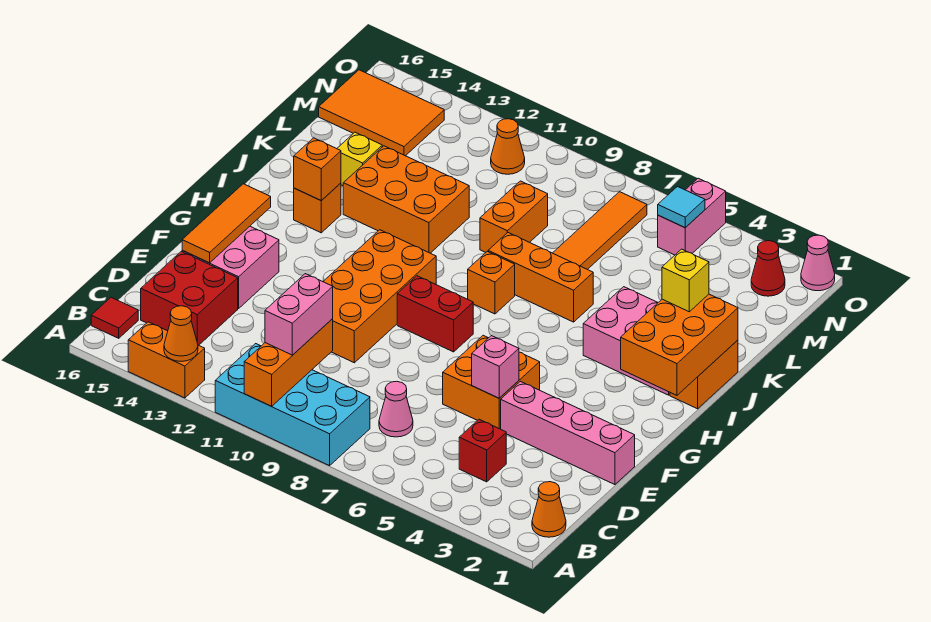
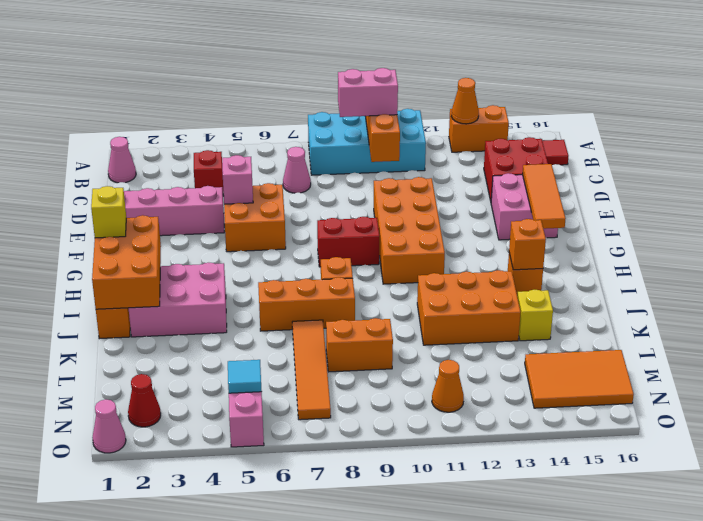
orange cone B1 level 1 -> pink cone B1 level 1
pink brick B10:C10 level 3 -> pink brick B9:B10 level 3
yellow brick J2 level 3 -> yellow brick H1 level 3
orange brick K9:L9 level 1 -> orange brick L8:L9 level 1

